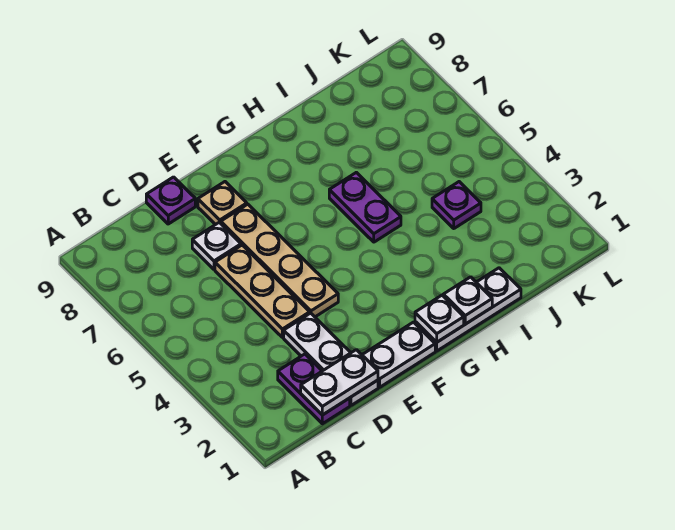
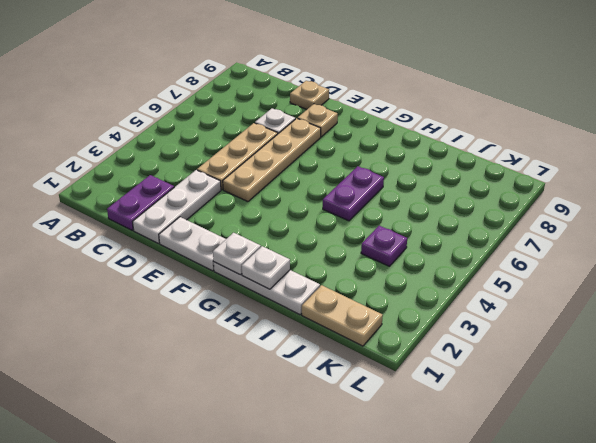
white plate C1:D1 level 2 -> none
purple plate D9 level 1 -> tan plate D9 level 1
none -> tan plate J1:K1 level 1

